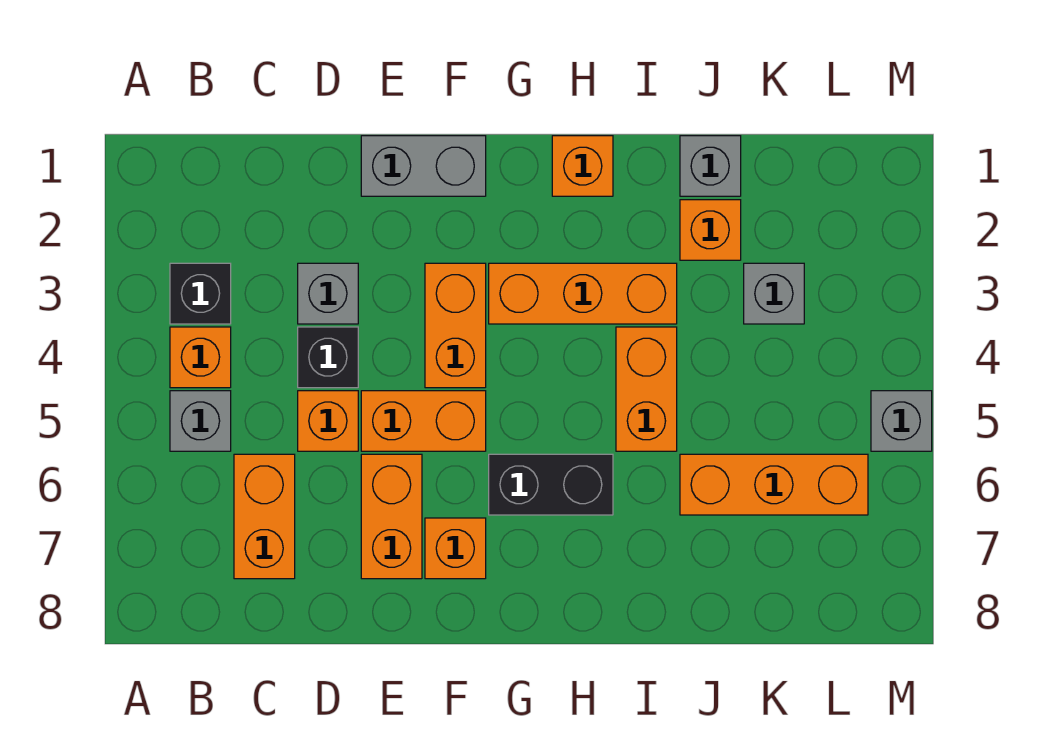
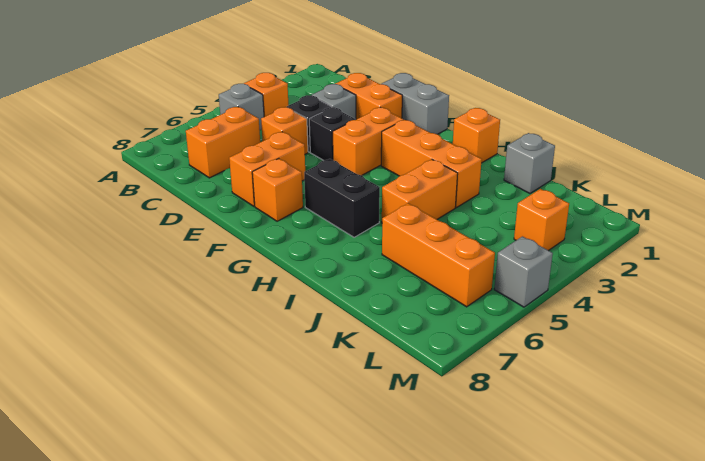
black brick B3 level 1 -> black brick E4 level 1
orange brick E5:F5 level 1 -> orange brick D2:E2 level 1
orange brick J2 level 1 -> orange brick L3 level 1
grey brick K3 level 1 -> none

